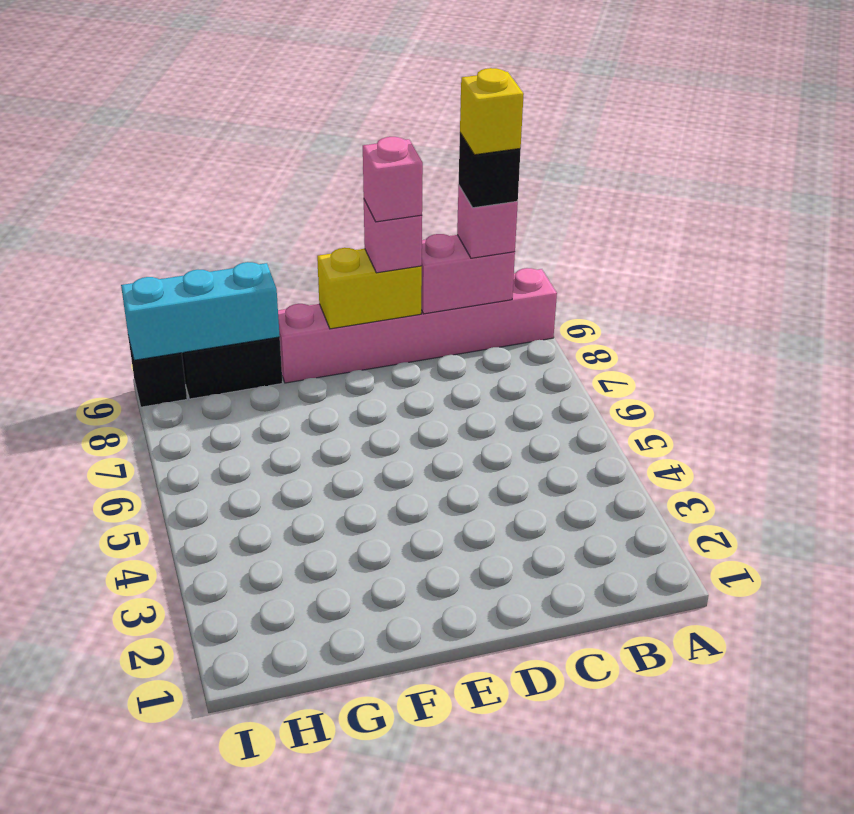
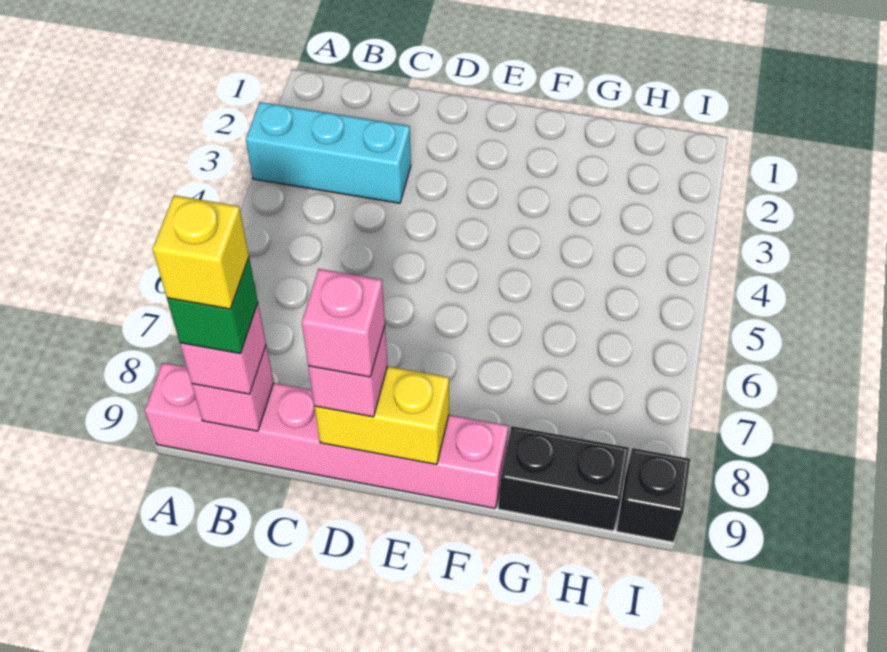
pink brick B9:C9 level 2 -> pink brick B9 level 2
black brick B9 level 4 -> green brick B9 level 4
cyan brick G9:I9 level 2 -> cyan brick A3:C3 level 1

